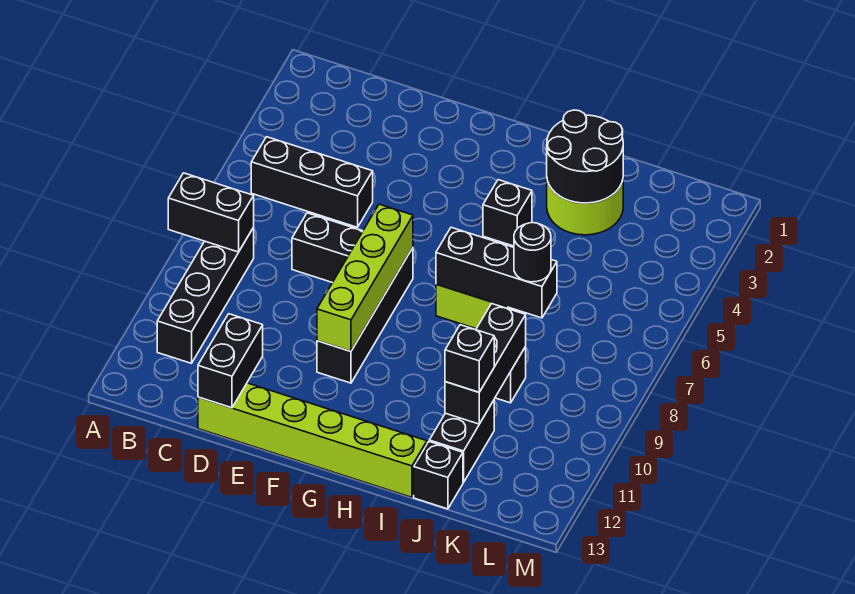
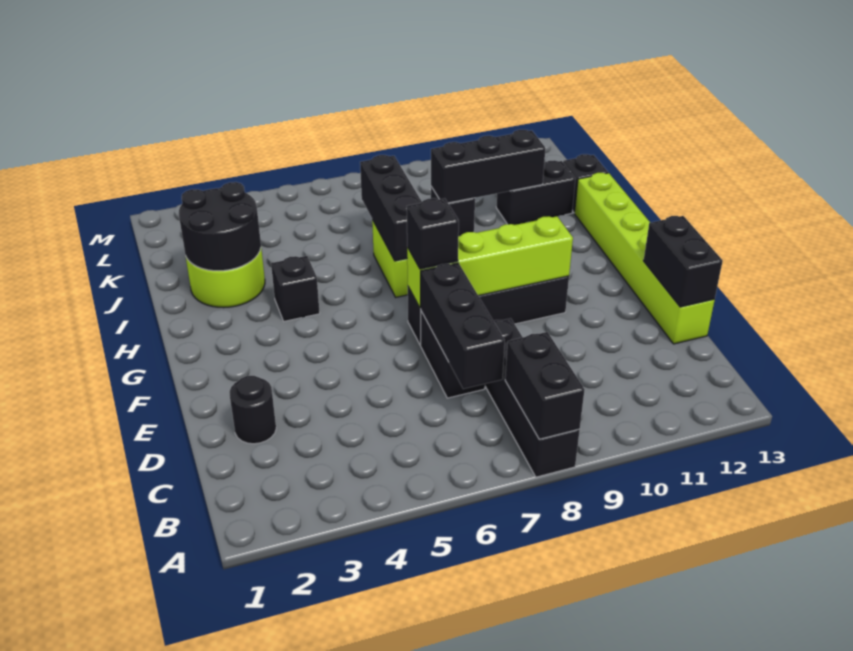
black brick B5:D5 level 1 -> black brick C7:E7 level 2
black brick B8:B11 level 1 -> black brick A8:D8 level 1
black brick D12:D13 level 2 -> black brick D13:E13 level 2
black round brick J7 level 3 -> black round brick D2 level 1
black brick J11 level 3 -> black brick F7 level 3

